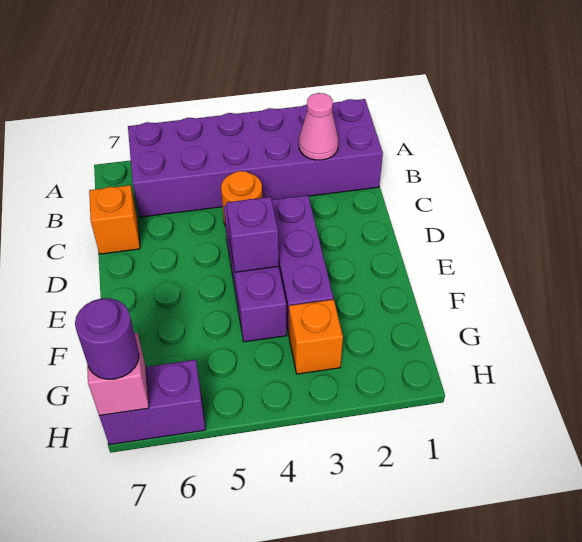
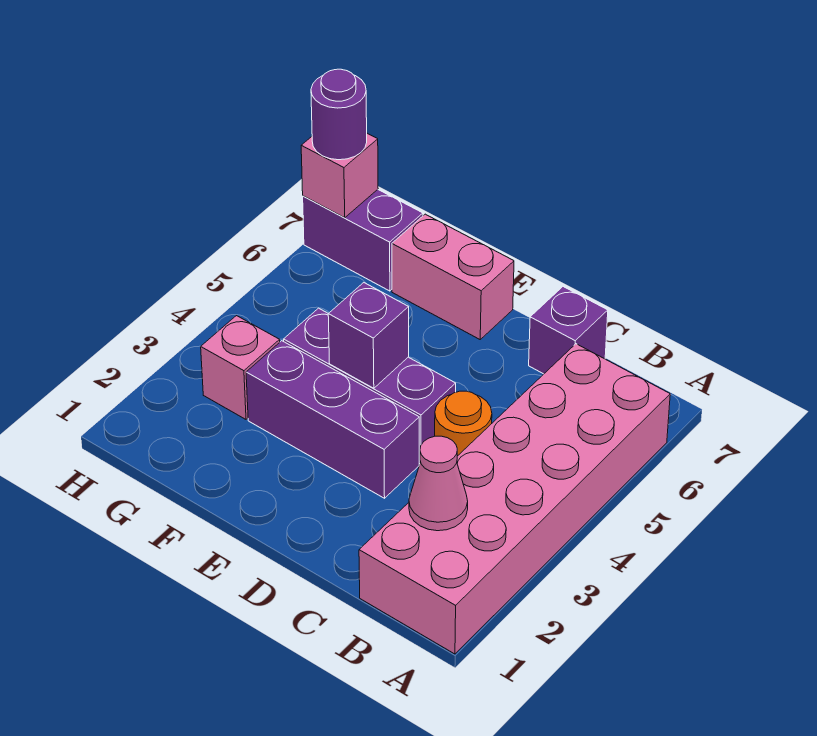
purple brick A1:B6 level 1 -> pink brick A1:B6 level 1
orange brick C7 level 1 -> purple brick C7 level 1
none -> pink brick E7:F7 level 1
orange brick G3 level 1 -> pink brick G3 level 1
purple brick H6:H7 level 1 -> purple brick G7:H7 level 1

